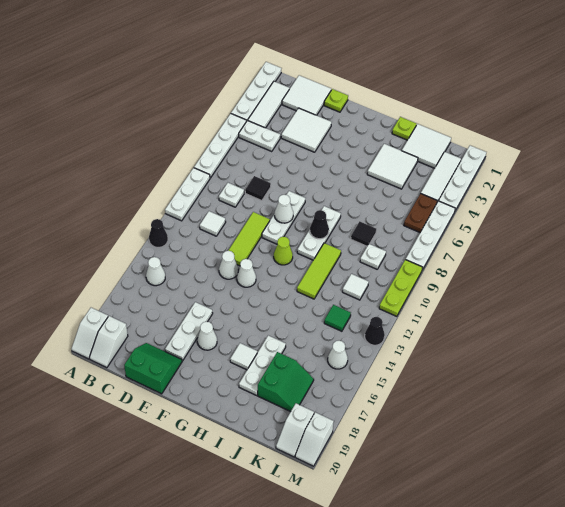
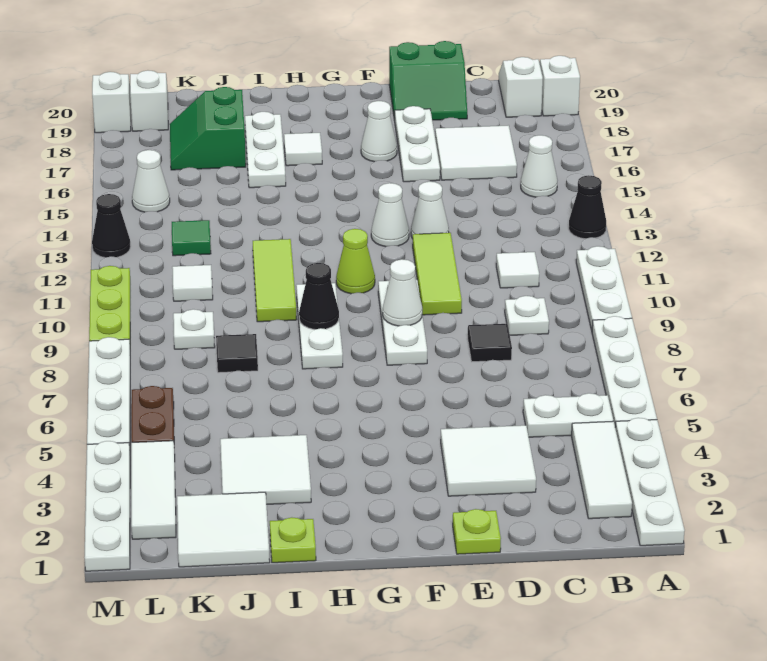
white tile C1:D2 level 1 -> white tile C16:D17 level 1

